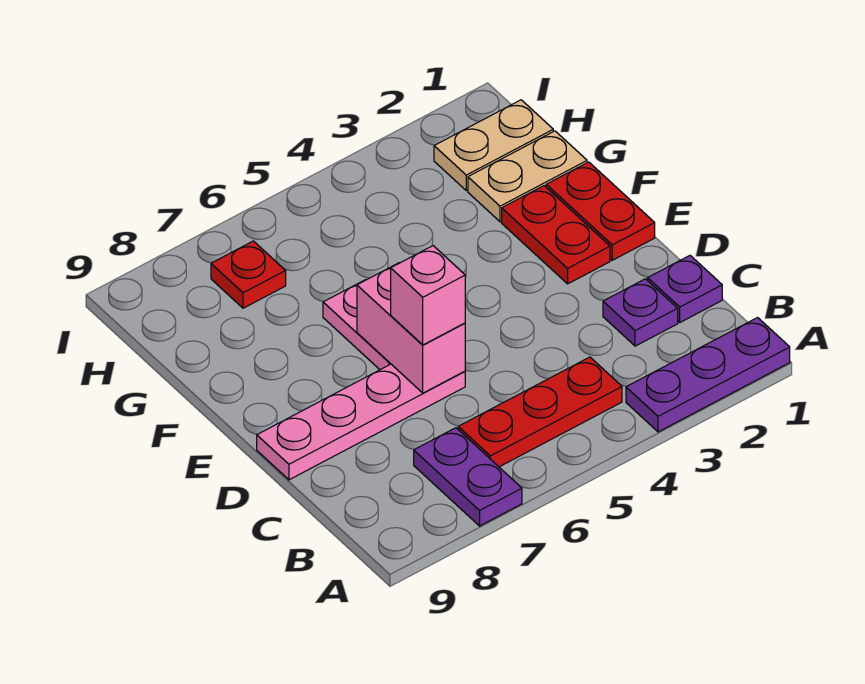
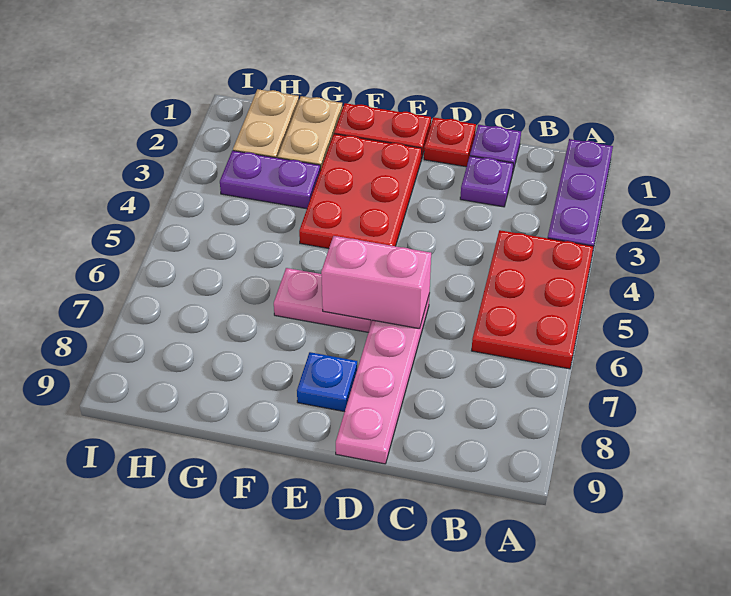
purple plate A7:B7 level 1 -> purple plate G3:H3 level 1
red plate B4:B6 level 1 -> red plate A4:B6 level 1
pink brick D6 level 3 -> none
red plate E2:F2 level 1 -> red plate E2:F4 level 1
none -> blue plate E8 level 1
red plate H7 level 1 -> red plate D1 level 1

